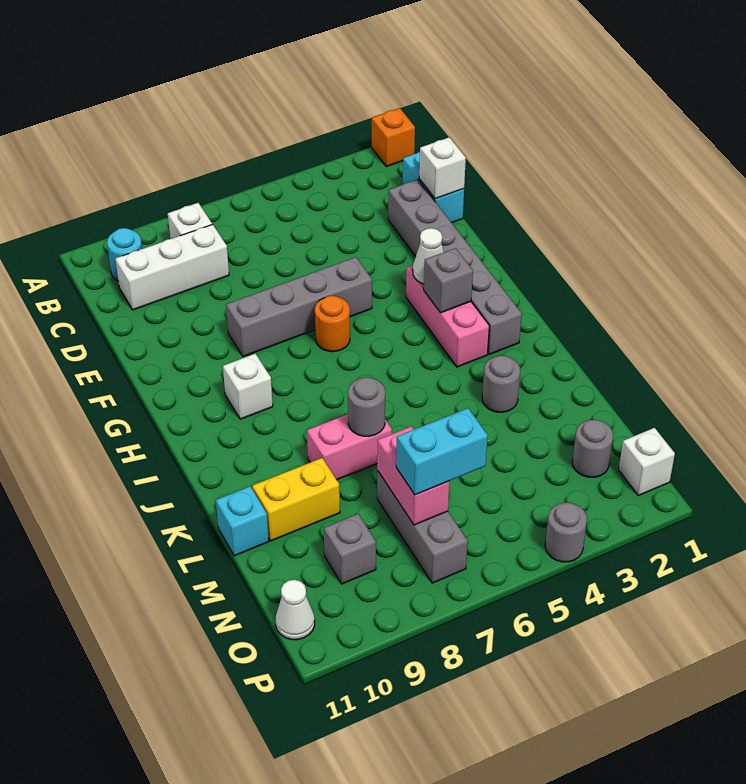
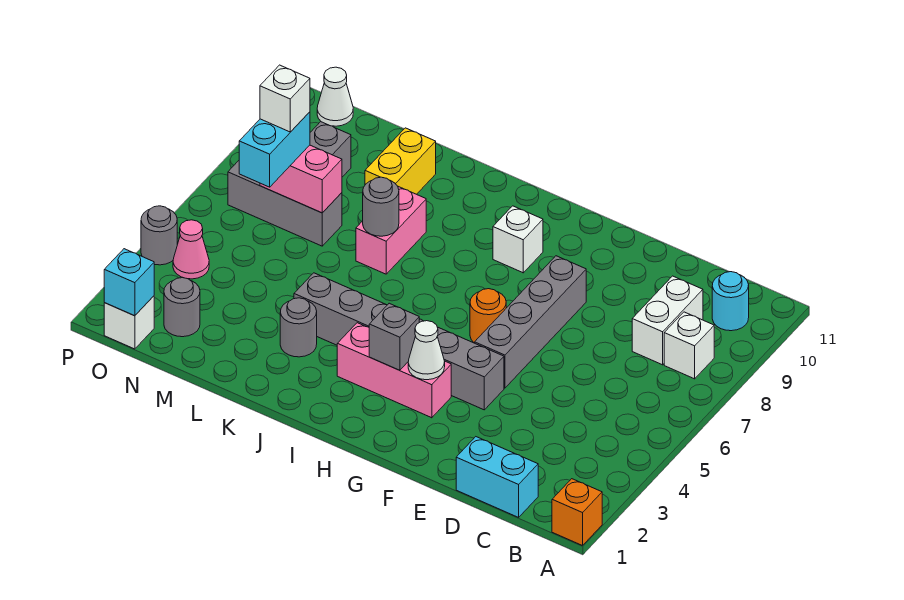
white brick C8:C10 level 1 -> white brick C8:C9 level 1
white brick D1 level 2 -> white brick N7 level 4
grey brick D2:I2 level 1 -> grey brick F4:K4 level 1
cyan brick L11 level 1 -> cyan brick O1 level 2
none -> pink cone O4 level 1

